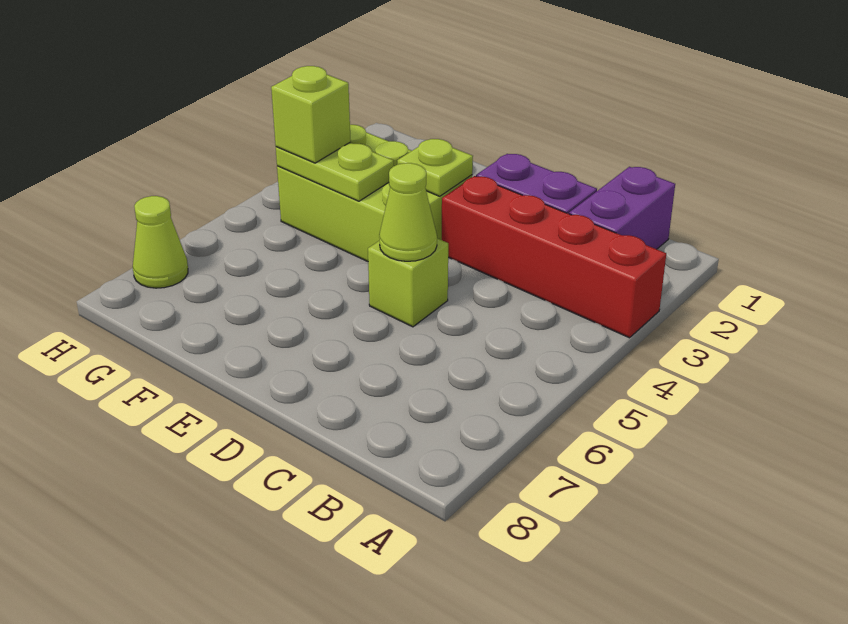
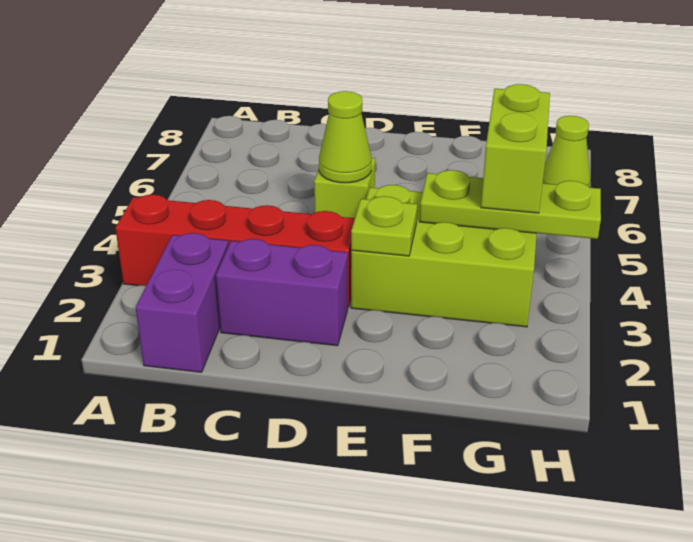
lime plate F4:G4 level 2 -> lime plate F4:H4 level 2
lime brick G4 level 3 -> lime brick G4:G5 level 3

